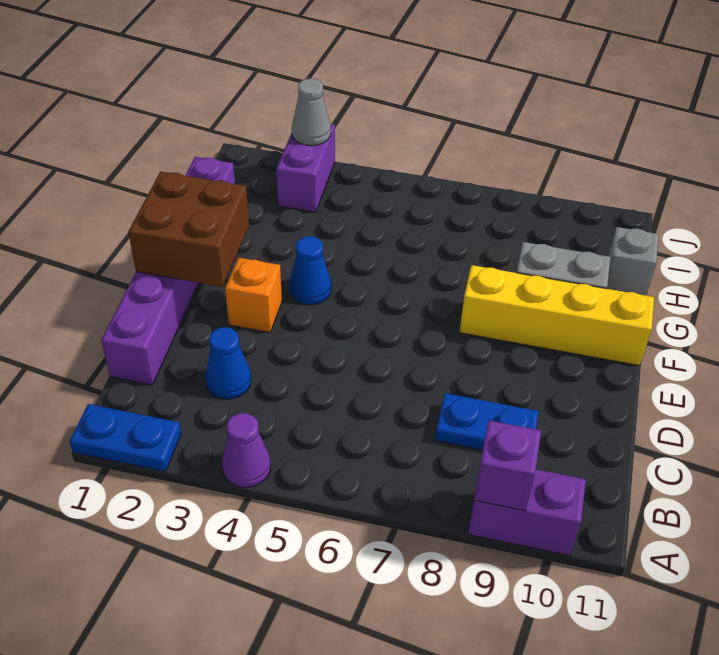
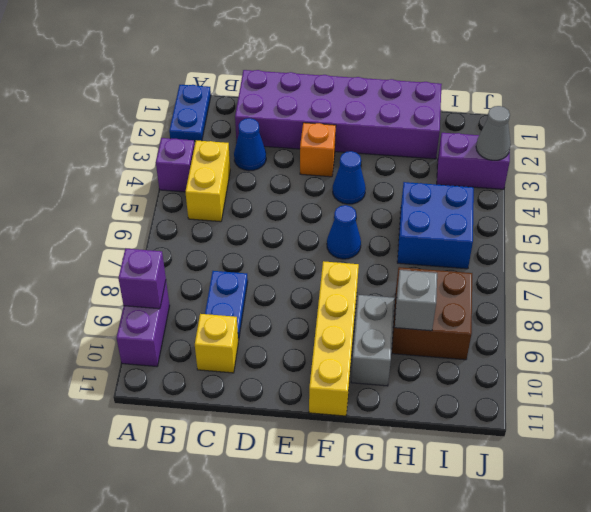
purple cone A4 level 1 -> purple brick A4 level 1
none -> yellow brick B4:B5 level 1
purple brick C1:H1 level 1 -> purple brick C1:H2 level 1
none -> yellow brick C10 level 1
brown brick E1:F2 level 2 -> brown brick H8:I9 level 1
none -> blue cone F6 level 1
none -> blue brick H5:I6 level 1
grey brick H11 level 1 -> grey brick H9 level 2

